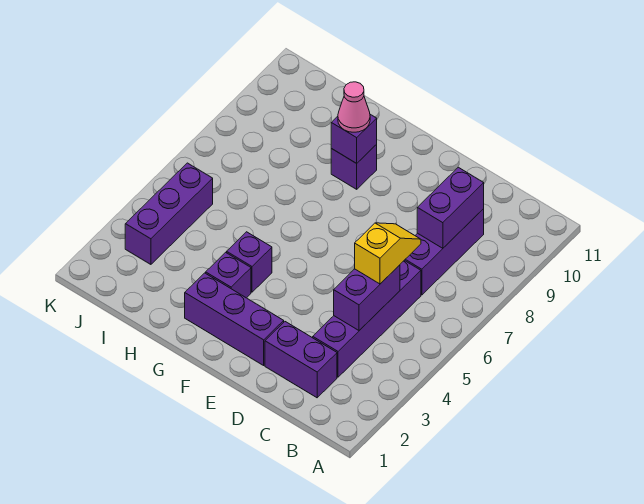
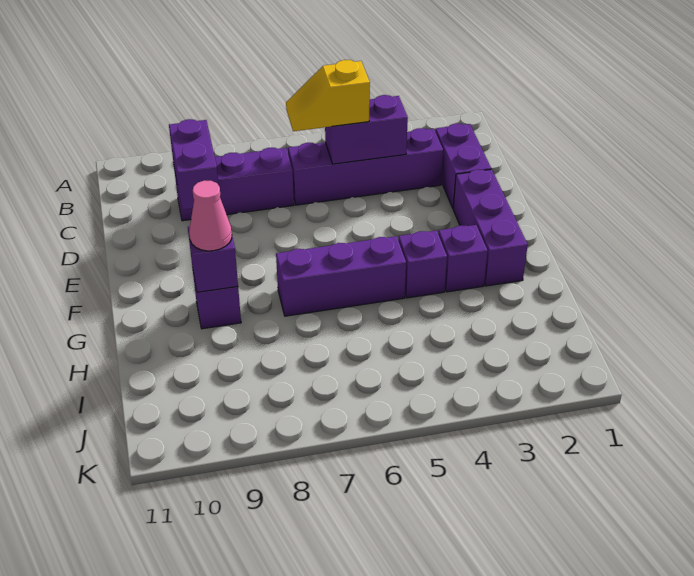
purple brick C8:C9 level 2 -> purple brick C9:D9 level 2
purple brick J3:J5 level 1 -> purple brick G5:G7 level 1

